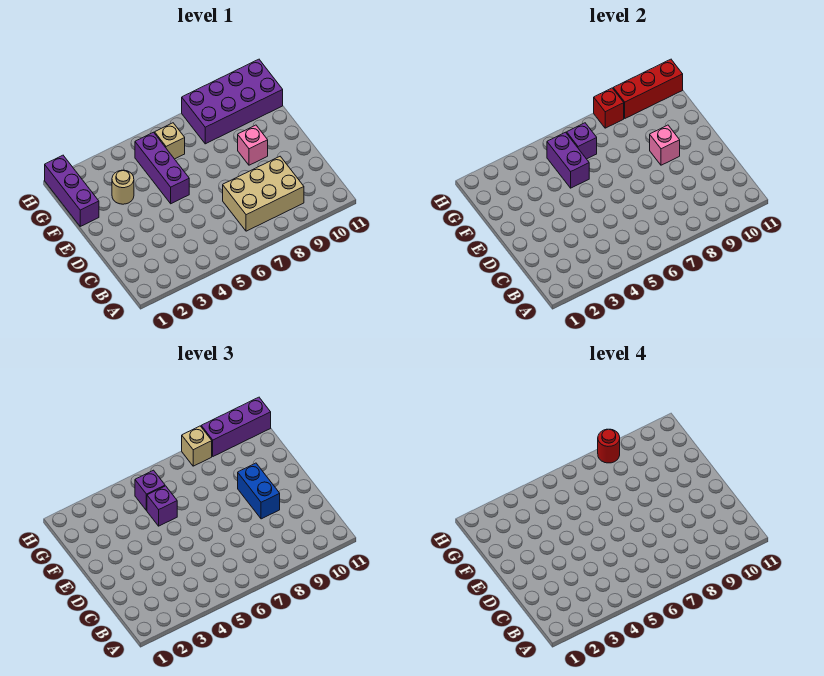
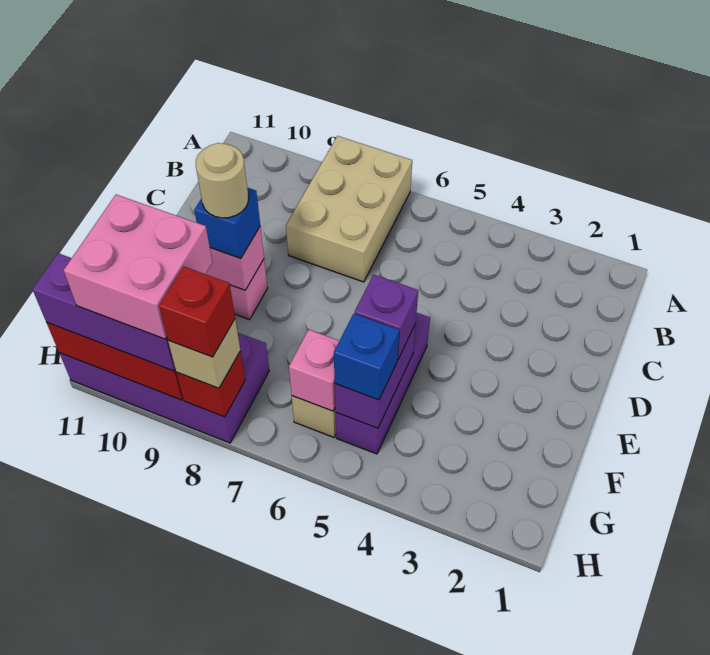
tan brick B7:C9 level 1 -> tan brick A7:C8 level 1
blue brick D9:E9 level 3 -> blue brick E9 level 3
purple brick F1:H1 level 1 -> none
tan round brick F3 level 1 -> tan round brick E9 level 4
purple brick G5 level 3 -> blue brick G5 level 3
purple brick G6 level 2 -> pink brick G6 level 2
none -> pink brick G9:H10 level 4
red round brick H8 level 4 -> red brick H8 level 4

